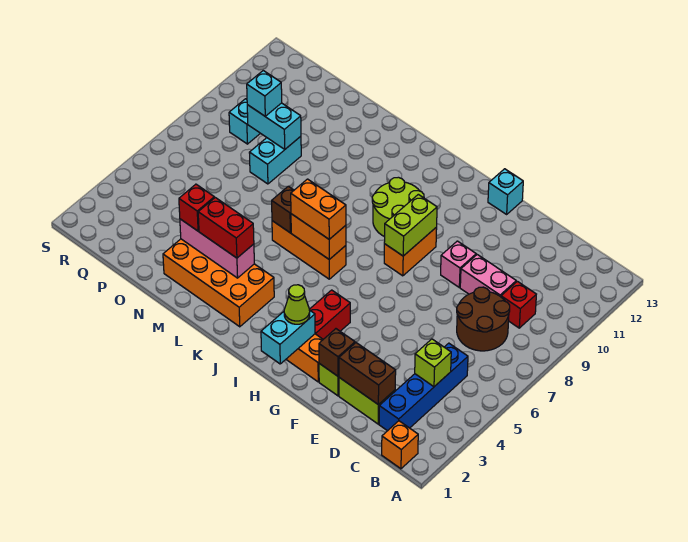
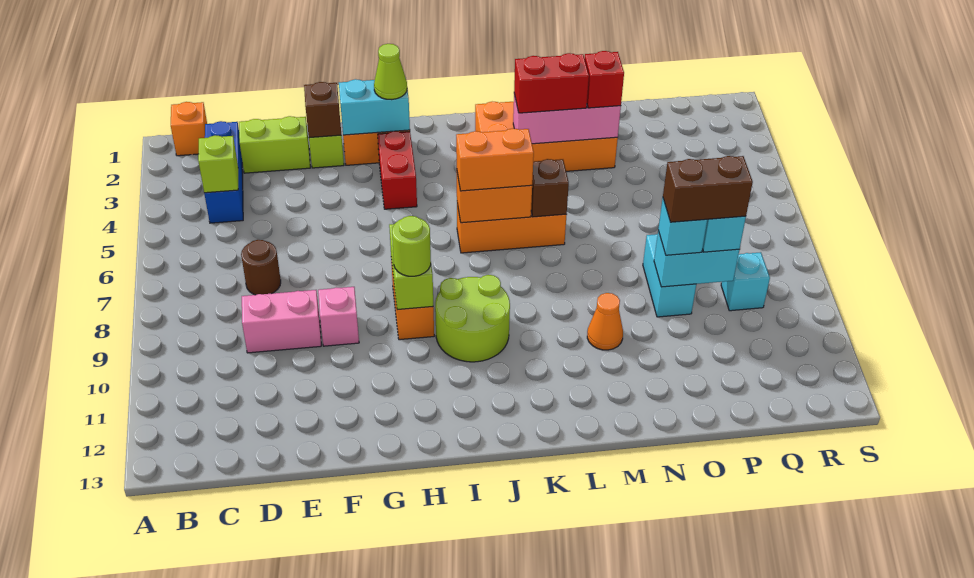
blue brick C2:C5 level 1 -> blue brick C2:C4 level 1
brown round brick C7:D8 level 1 -> brown round brick D7 level 1
red brick C9 level 1 -> none
brown brick D2:E2 level 2 -> brown brick O9:P9 level 4
cyan brick G13 level 1 -> cyan brick O9 level 3
cyan brick H1:H2 level 2 -> cyan brick G2:H2 level 2
none -> lime round brick H9 level 3
none -> orange cone M10 level 1

